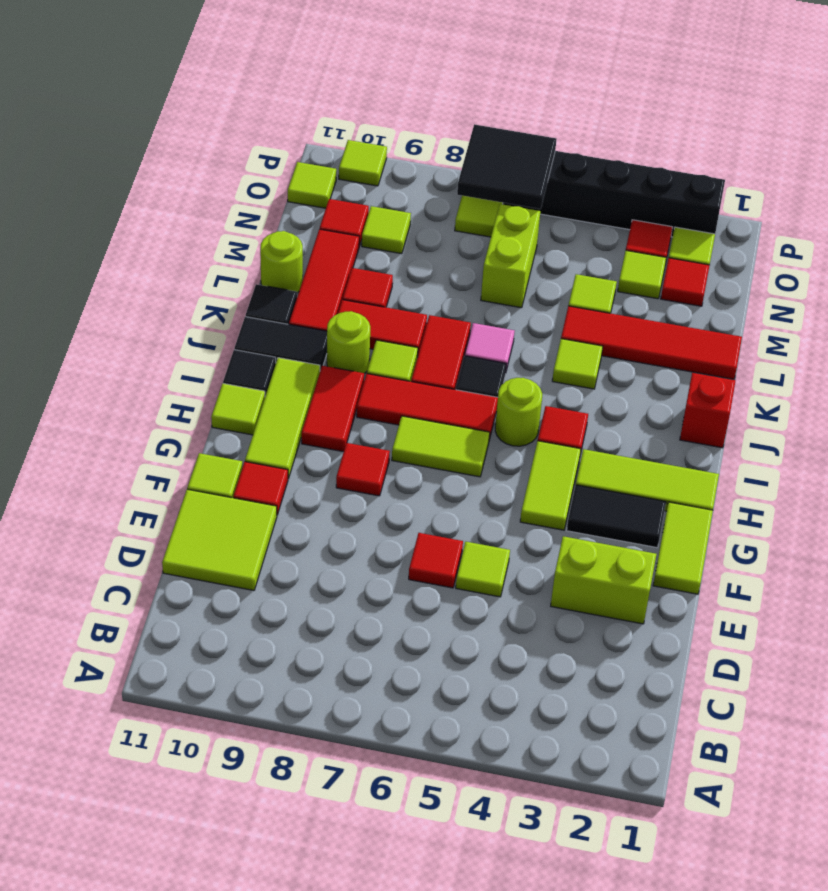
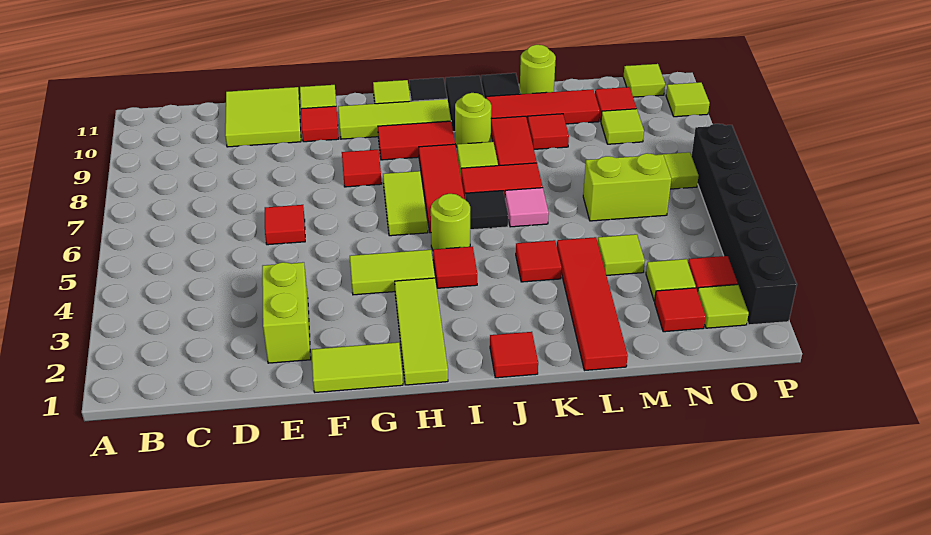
lime tile E5 level 1 -> none
black tile G2:G3 level 1 -> none
red brick J1 level 1 -> red tile J1 level 1
lime tile K4 level 1 -> red tile K4 level 1
black tile O6:P7 level 2 -> none

